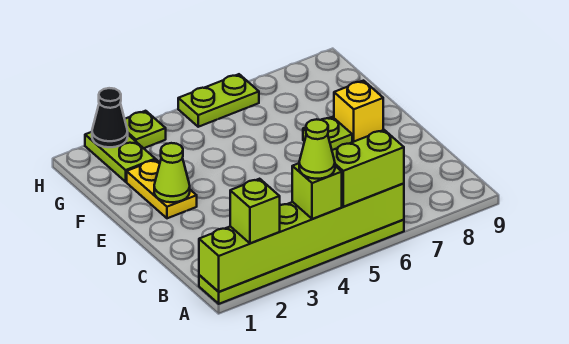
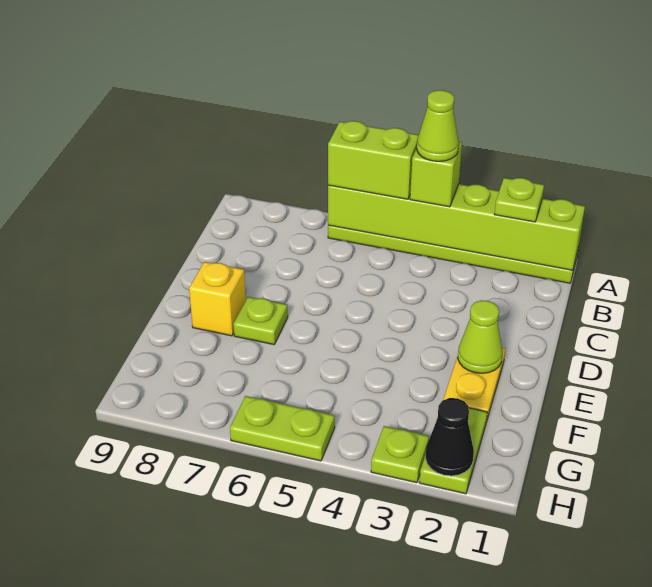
lime brick A2 level 3 -> lime plate A2 level 3

